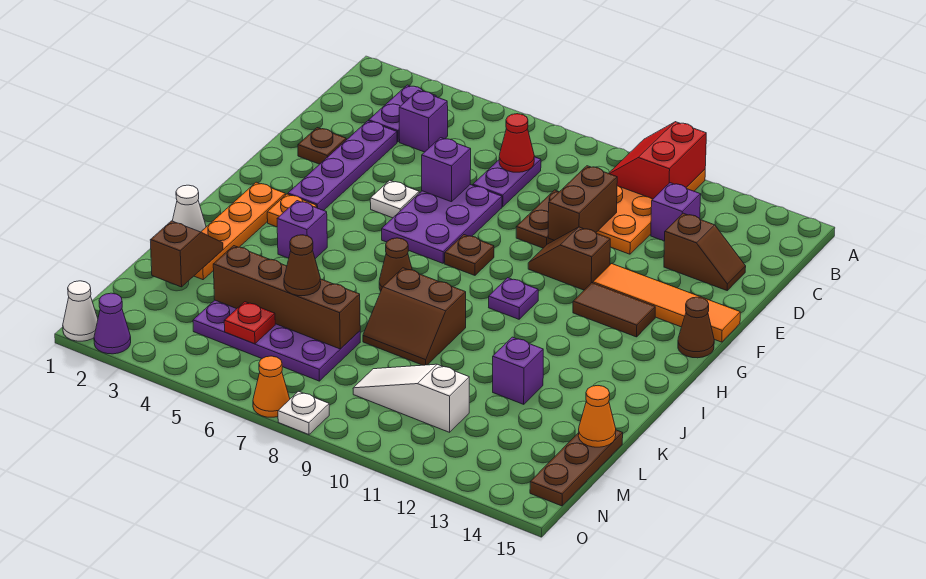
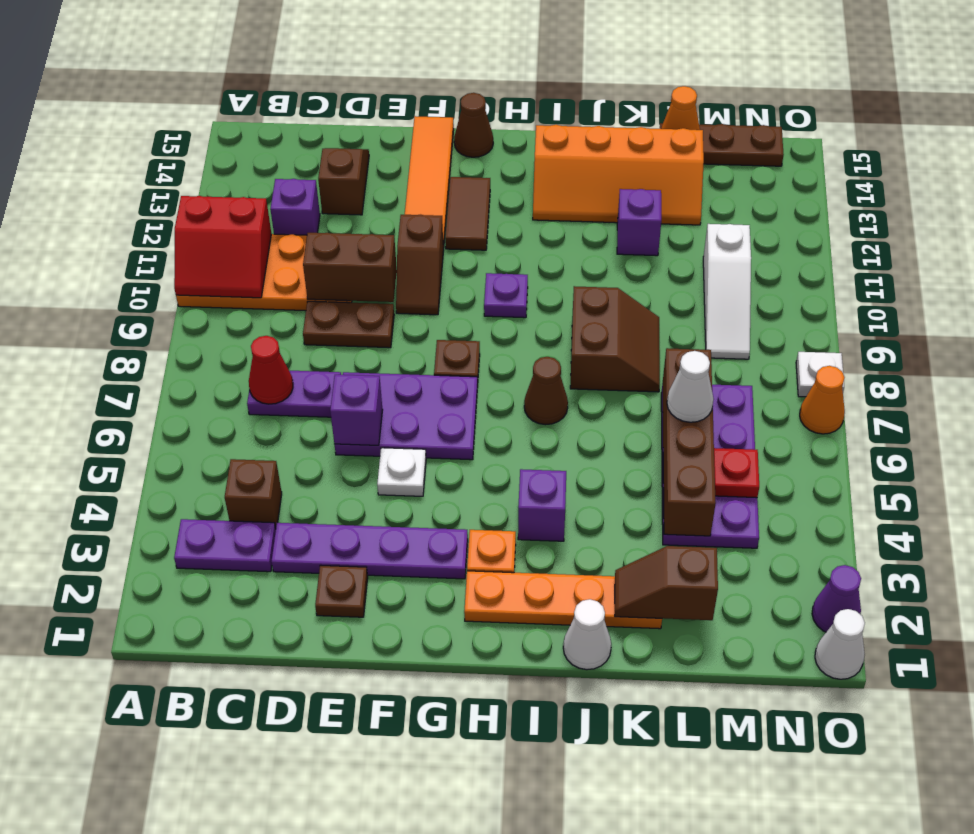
purple brick C4 level 1 -> brown brick C4 level 1
none -> orange slope I13:L14 level 1 top 14
brown cone L6 level 3 -> white cone L6 level 3

